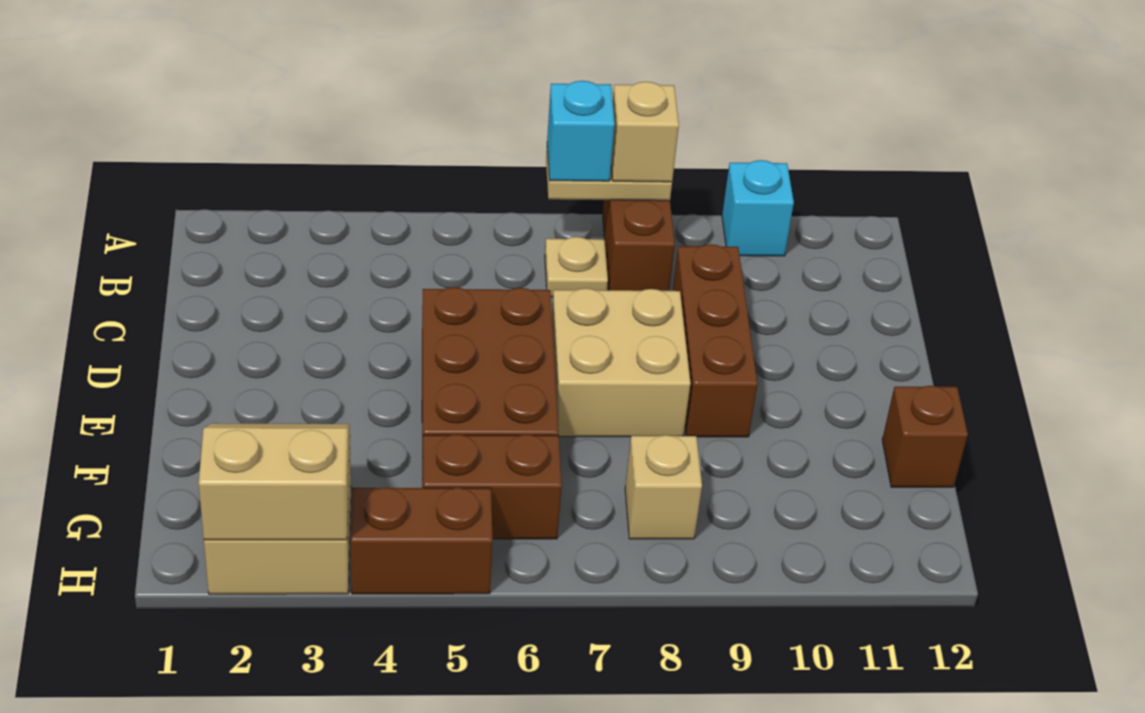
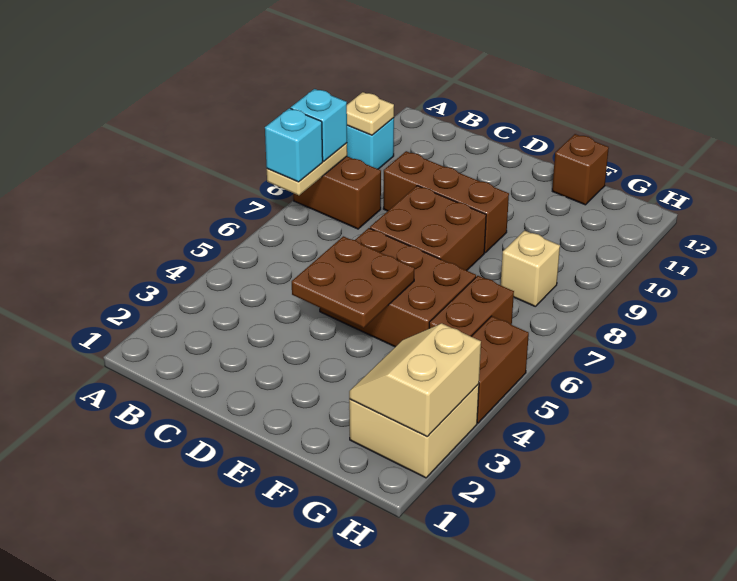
tan brick A8 level 3 -> cyan brick A8 level 3
tan plate B7 level 1 -> tan plate A10 level 2
none -> brown plate D4:E5 level 2
tan brick D7:E8 level 1 -> brown brick D7:E8 level 1

